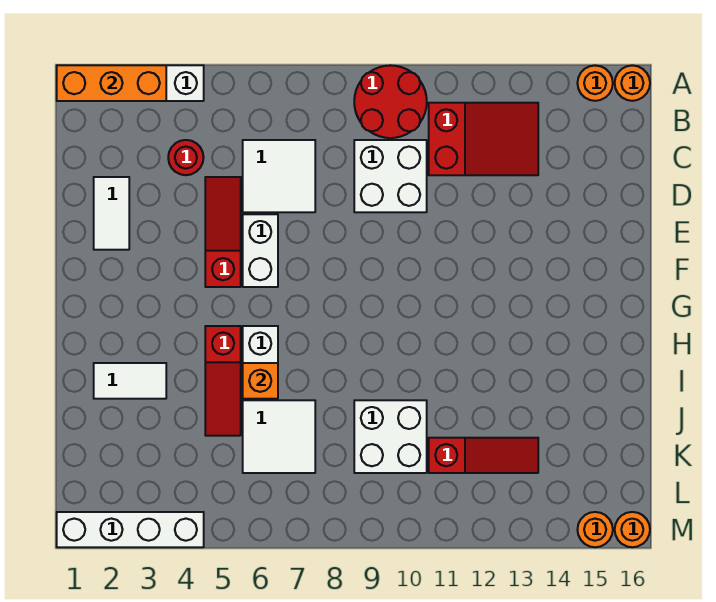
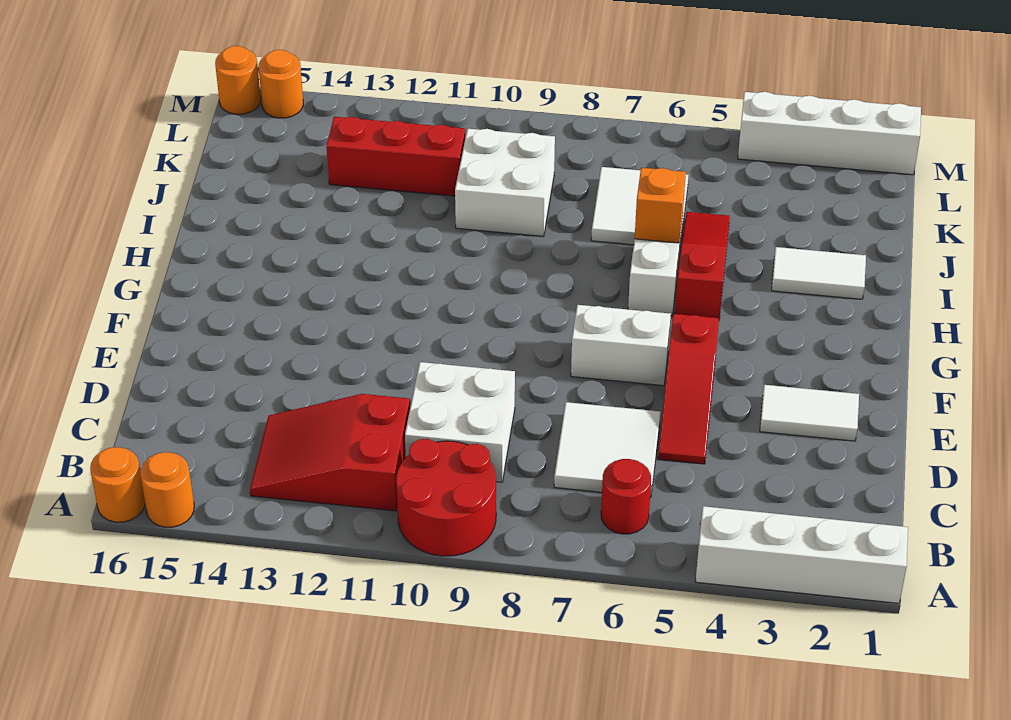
orange brick A1:A3 level 2 -> none
red round brick C4 level 1 -> red round brick B6 level 1
white tile D2:E2 level 1 -> white tile E2:E3 level 1
white brick E6:F6 level 1 -> white brick F6:F7 level 1
red slope K11:K13 level 1 top 11 -> red brick K11:K13 level 1

